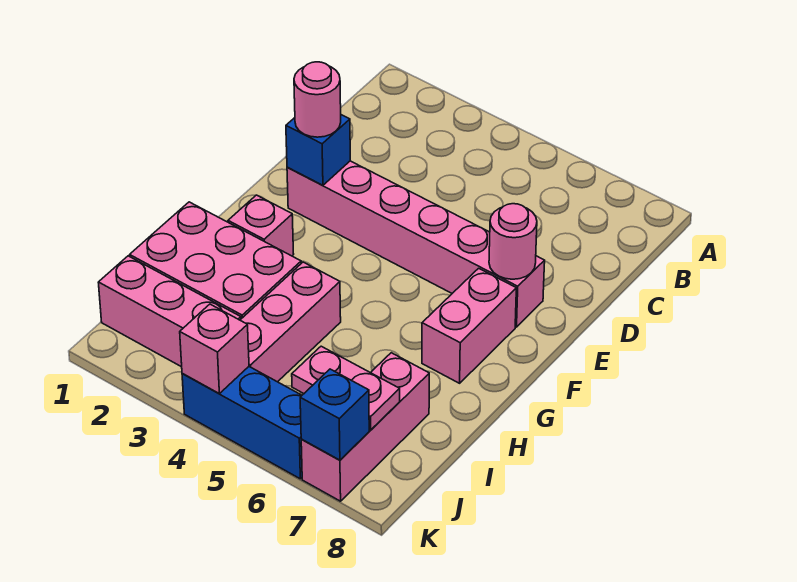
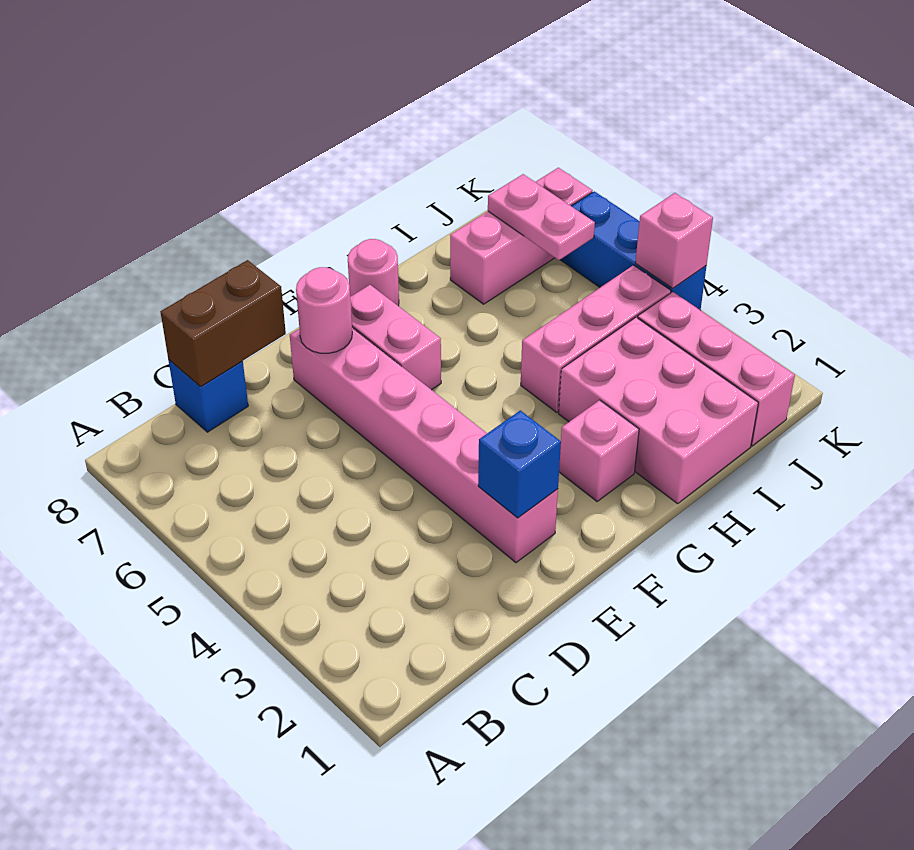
none -> brown brick C8:D8 level 2
pink round brick E2 level 3 -> pink round brick G8 level 1
pink brick F7:G7 level 1 -> pink brick F6:F7 level 1
blue brick K7 level 2 -> blue brick C8 level 1

